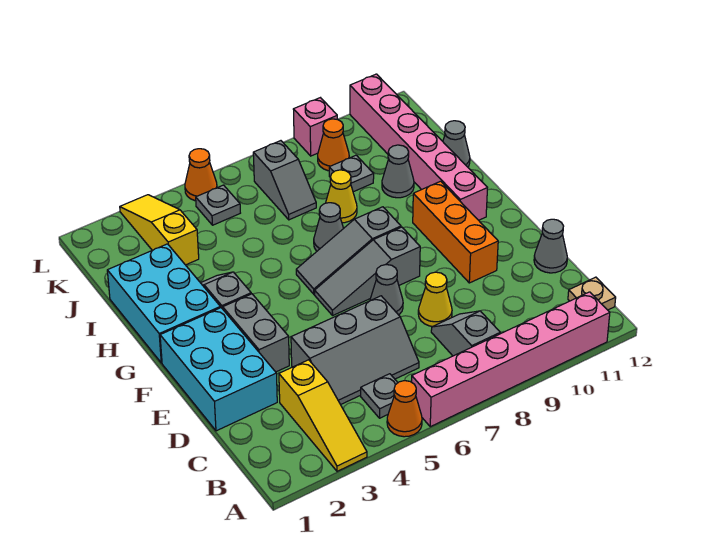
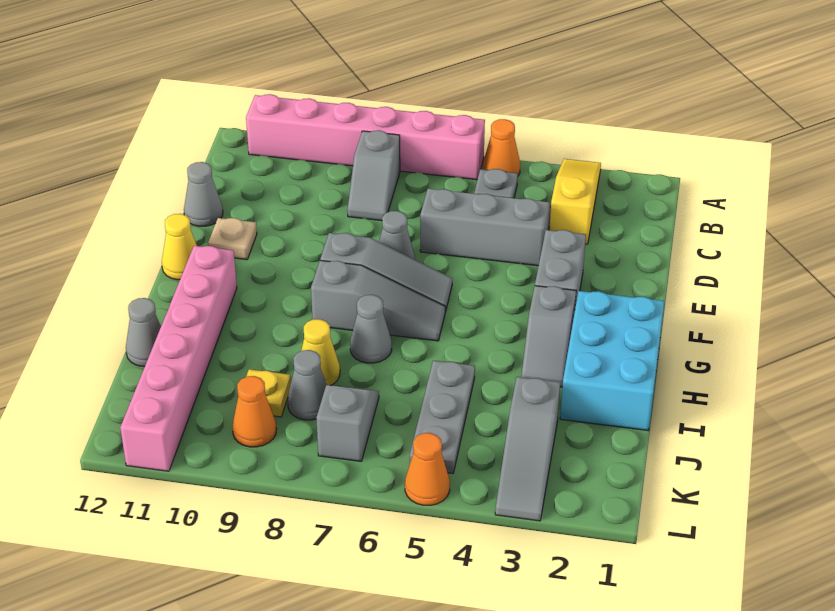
tan plate B12 level 1 -> tan plate E11 level 1
cyan brick D1:F2 level 1 -> none
yellow cone D8 level 1 -> yellow cone F12 level 1
orange brick E10:G10 level 1 -> none
grey cone I10 level 1 -> grey cone J8 level 1
yellow slope J3:L3 level 1 top J -> grey slope J3:L3 level 1 top J
grey plate J9 level 1 -> yellow plate J9 level 1
grey plate K5 level 1 -> grey plate I5:K5 level 1
pink brick L9 level 1 -> none

